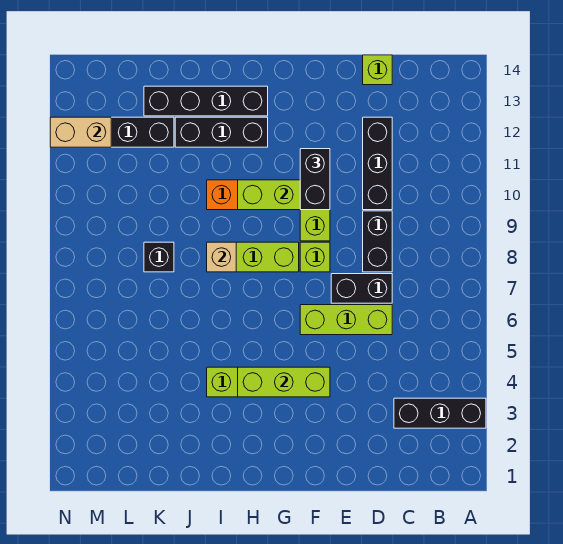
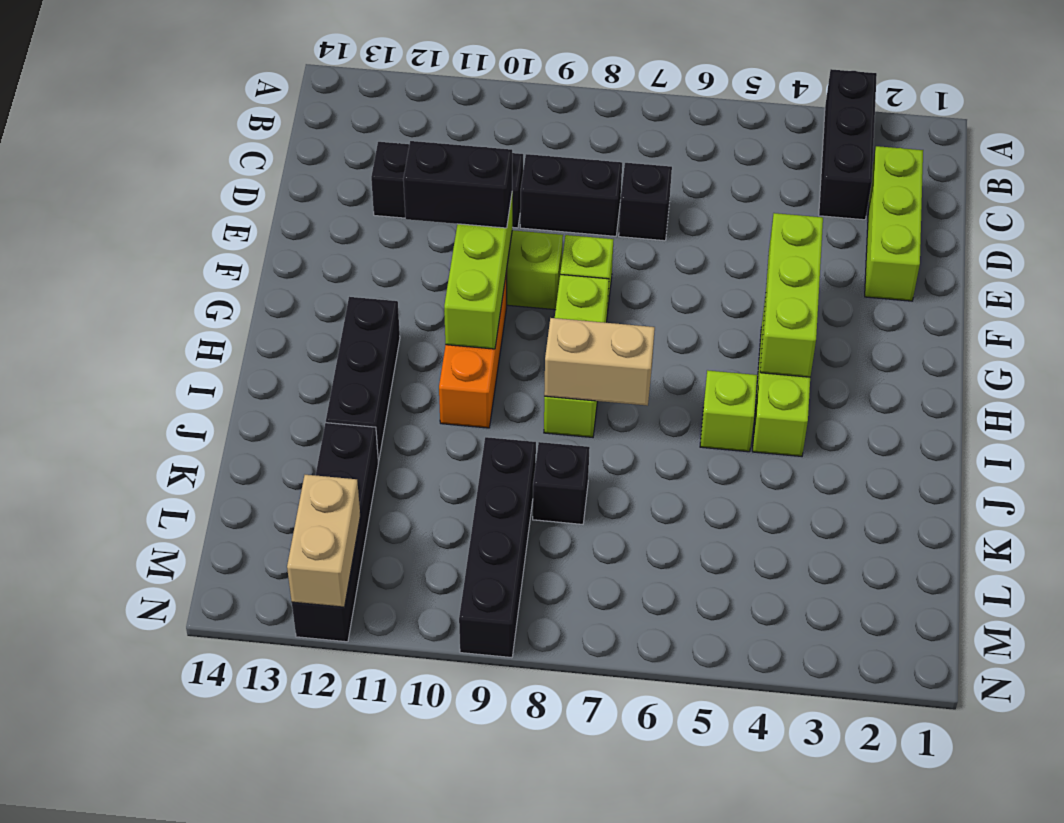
lime brick D6:F6 level 1 -> lime brick C2:E2 level 1
black brick D7:E7 level 1 -> black brick D7 level 1
lime brick D14 level 1 -> lime brick I5 level 1
black brick H13:K13 level 1 -> black brick K9:N9 level 1
tan brick I8 level 2 -> tan brick I7:I8 level 2

